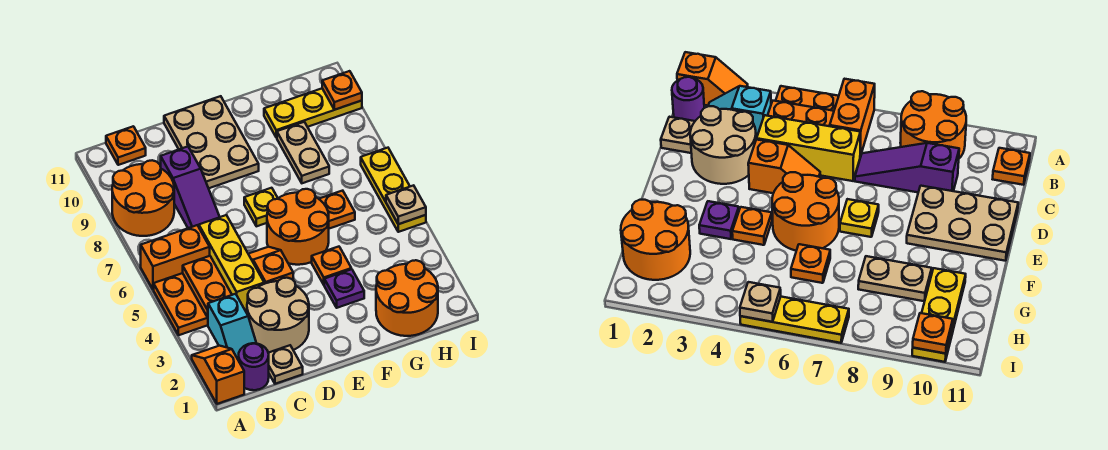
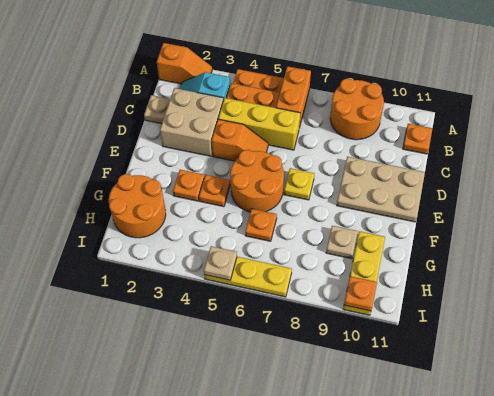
purple round brick B1 level 1 -> none
tan round brick C2:D3 level 1 -> tan brick C2:D3 level 1
purple slope C7:C9 level 1 top 9 -> none
purple plate F3 level 1 -> orange plate F3 level 1
tan plate G8:G9 level 1 -> tan plate G9 level 1

